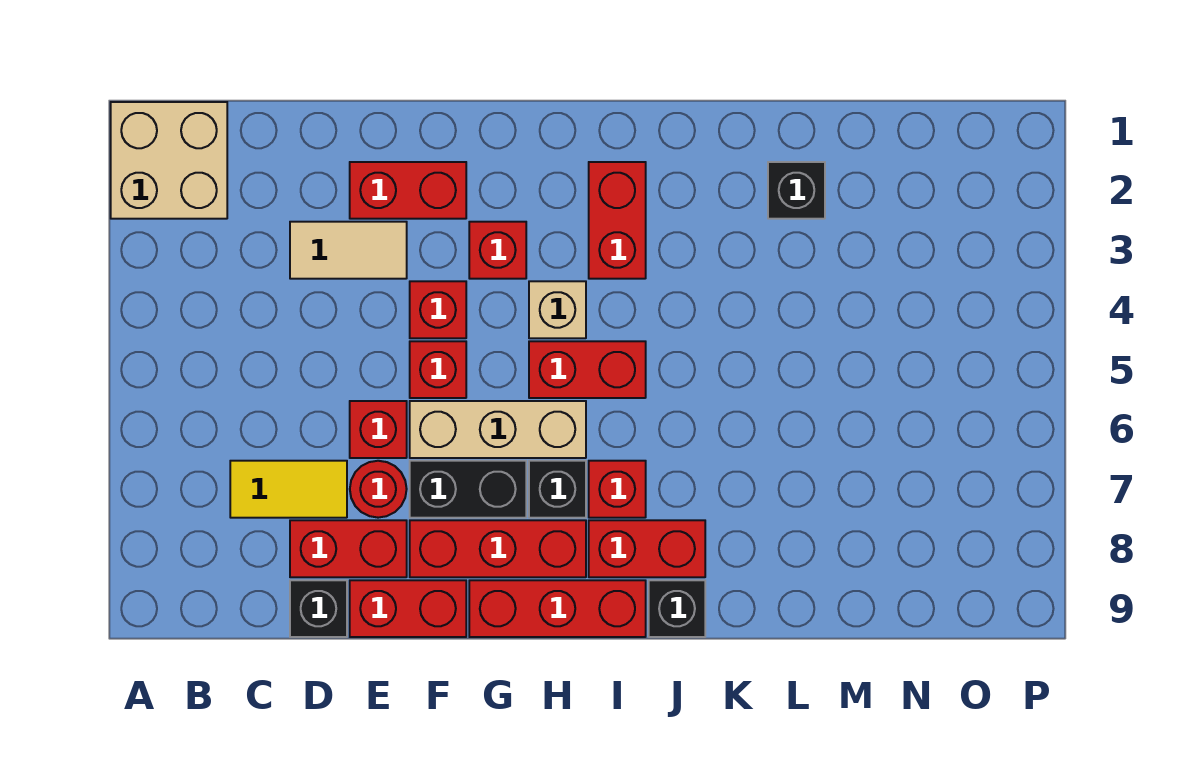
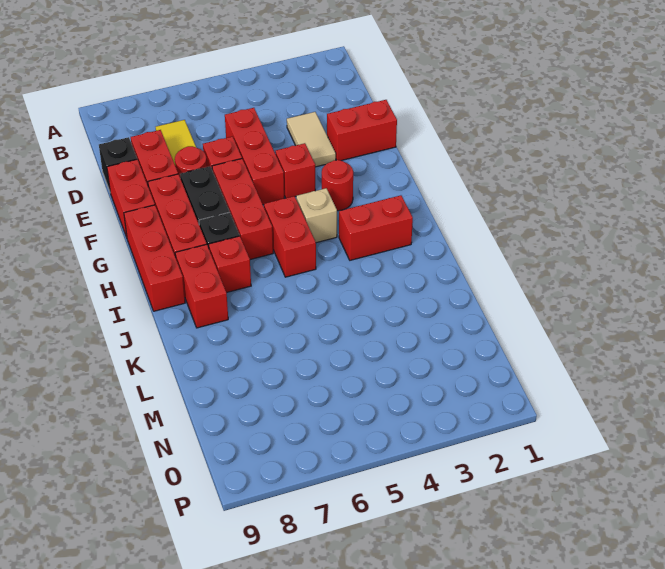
tan brick A1:B2 level 1 -> none
red brick E2:F2 level 1 -> red brick E1:E2 level 1
red brick F5 level 1 -> red brick D5:F5 level 1
tan brick F6:H6 level 1 -> red brick F6:H6 level 1
red brick G3 level 1 -> red round brick G3 level 1
black brick J9 level 1 -> none
black brick L2 level 1 -> none

